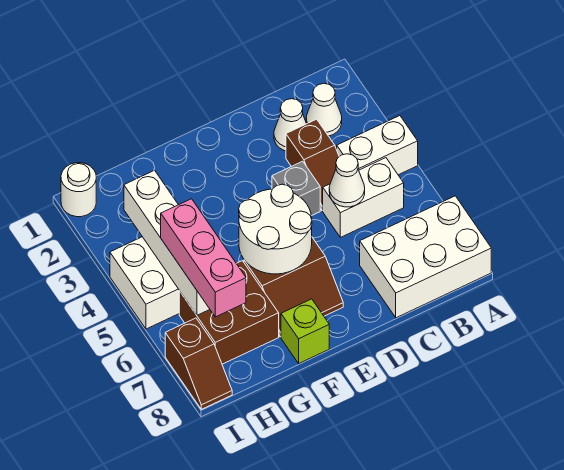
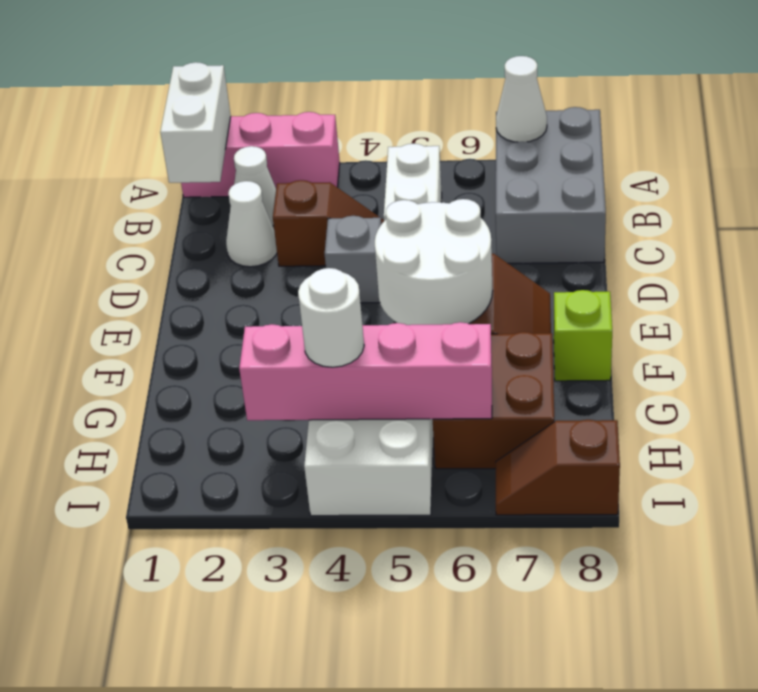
white brick A4:B4 level 1 -> white brick A1:B1 level 2
white brick A7:C8 level 1 -> grey brick A7:C8 level 1
white cone C5 level 2 -> white cone A7 level 2
white brick H3:H6 level 2 -> pink brick H3:H6 level 2
pink brick H5:H7 level 3 -> pink brick A1:A3 level 1
white round brick I1 level 1 -> white round brick H4 level 3
brown slope I7:I8 level 1 top 7 -> brown slope I7:I8 level 1 top 8

